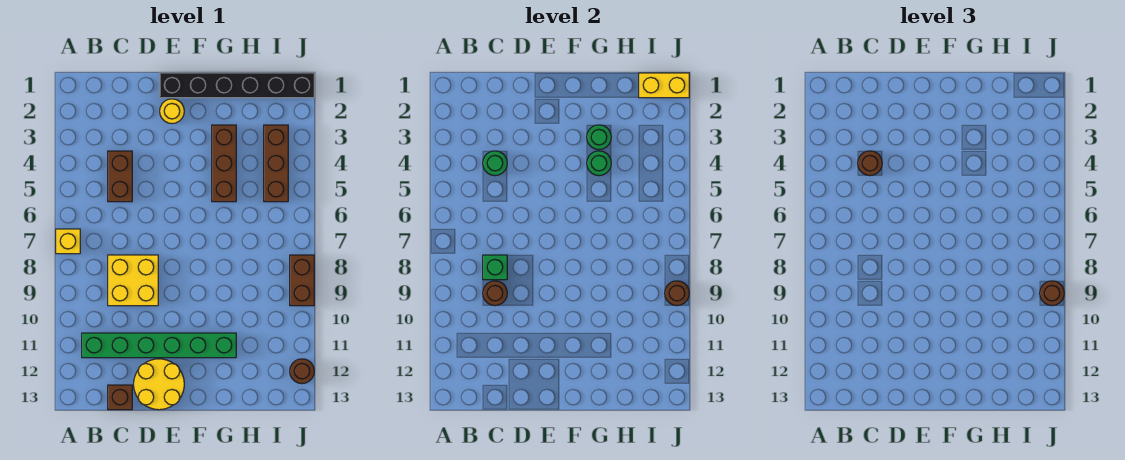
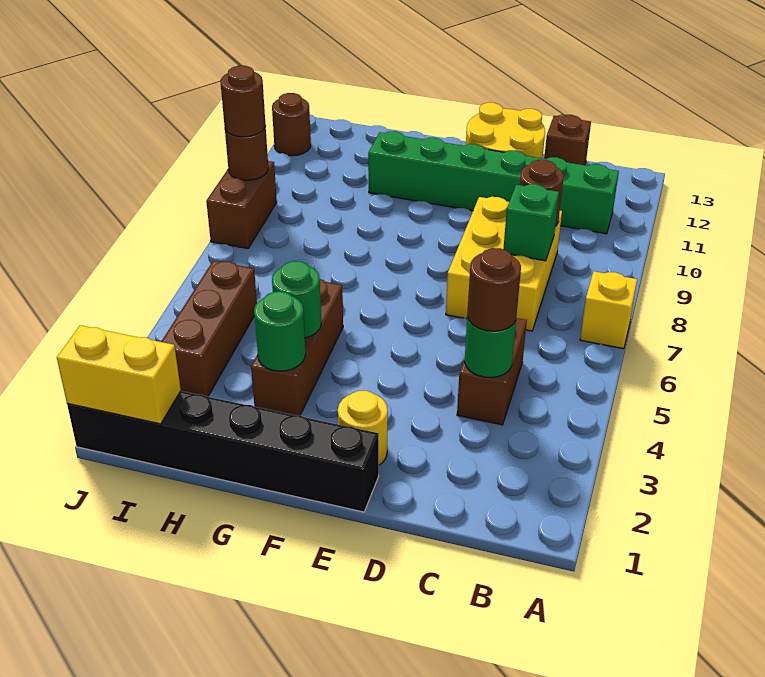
yellow brick C8:D9 level 1 -> yellow brick C7:D9 level 1

